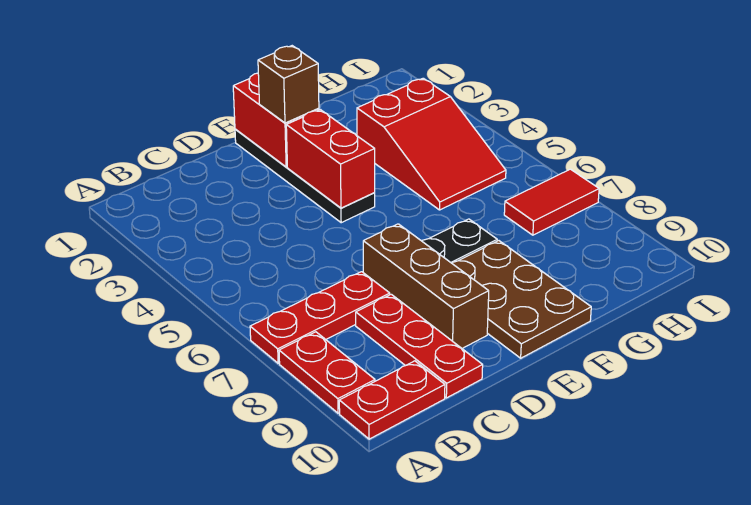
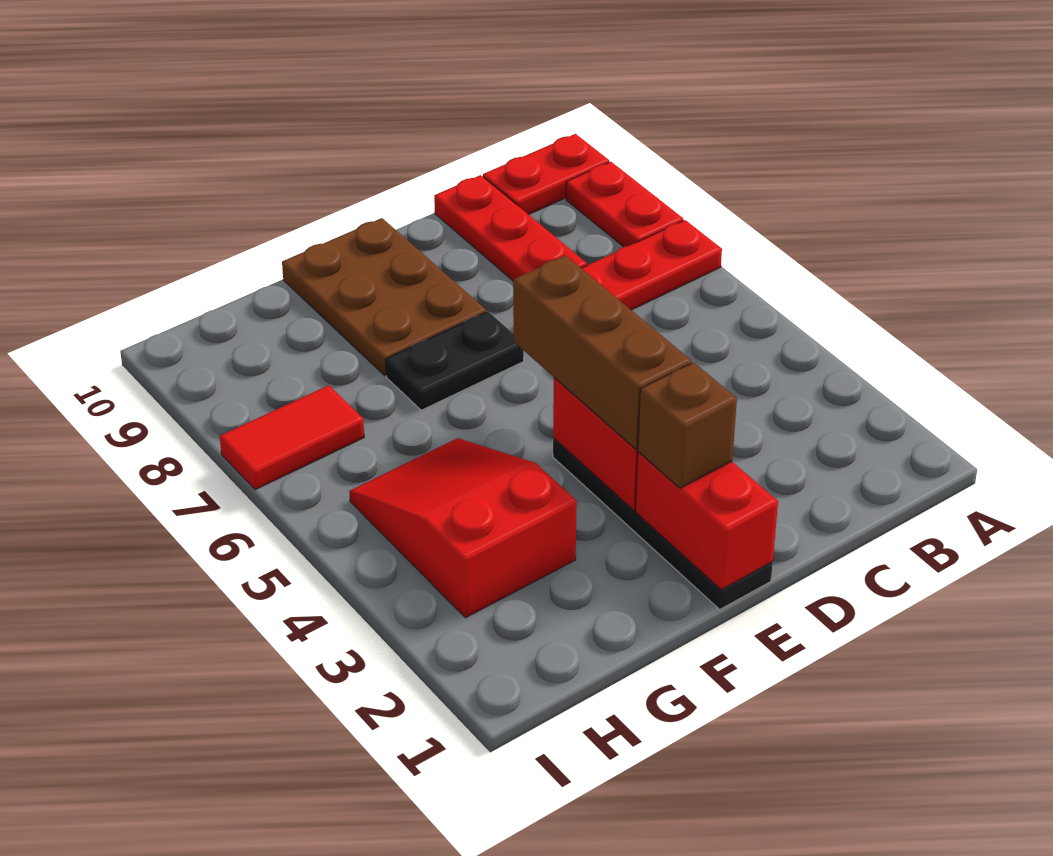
brown brick D7:D9 level 1 -> brown brick E3:E5 level 3

